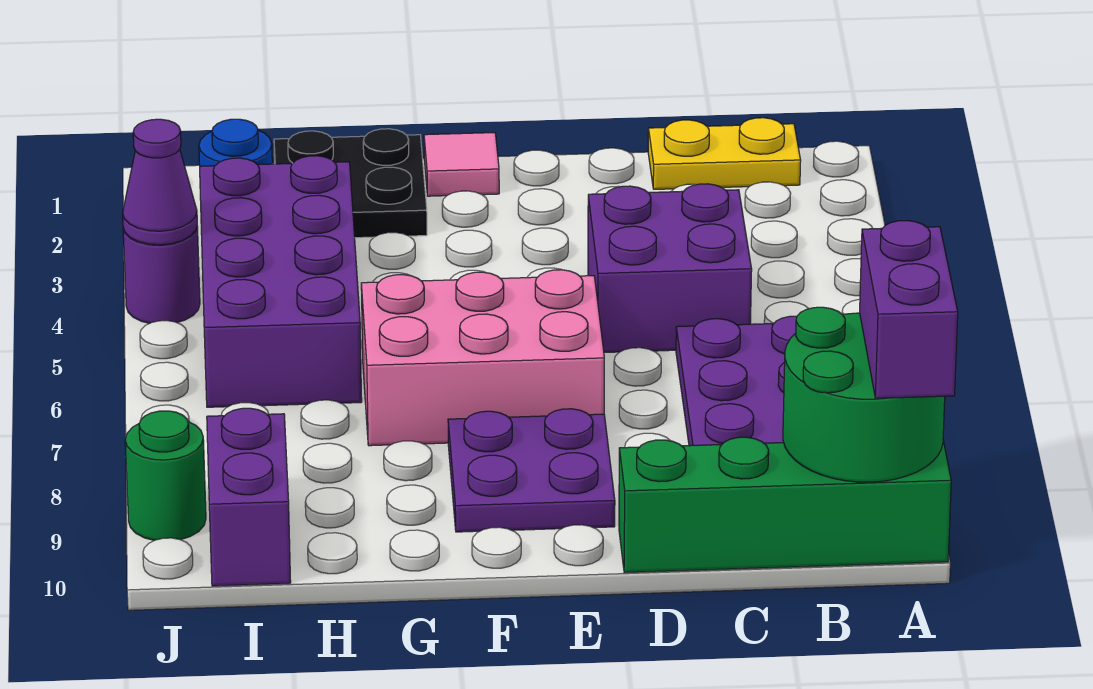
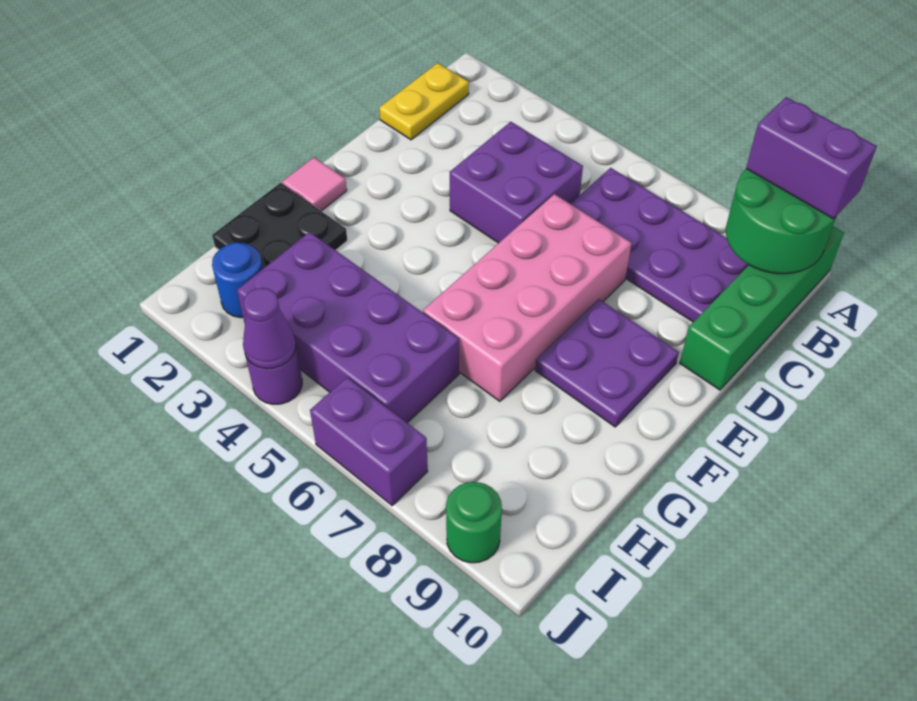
pink brick E6:G7 level 1 -> pink brick D6:G7 level 1
purple brick I9:I10 level 1 -> purple brick J6:J7 level 1

